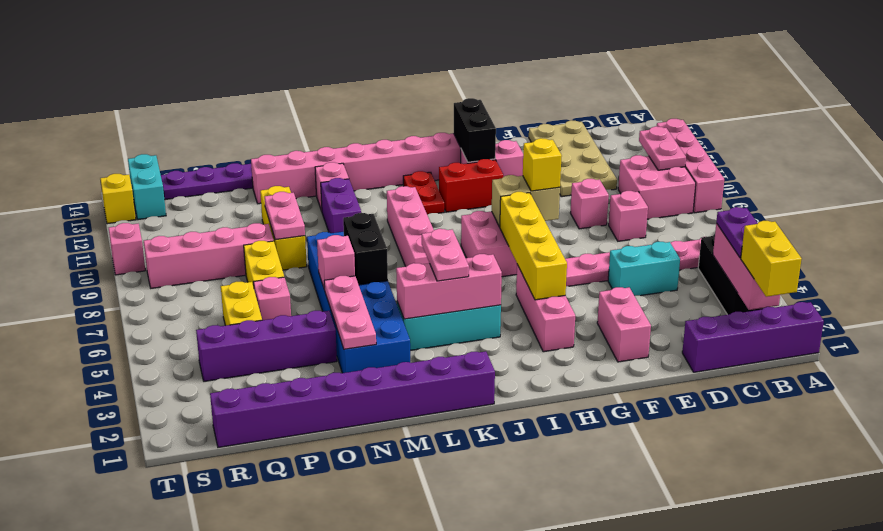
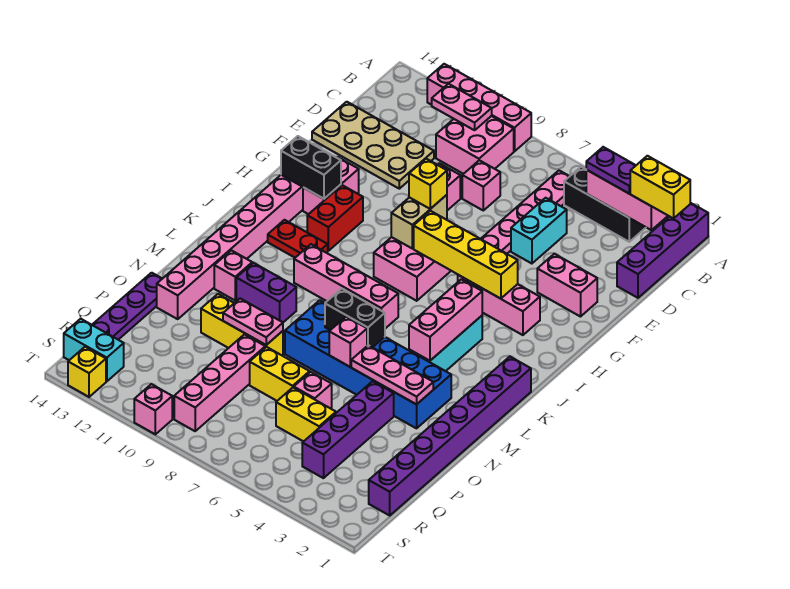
pink plate K4:K5 level 3 -> none

